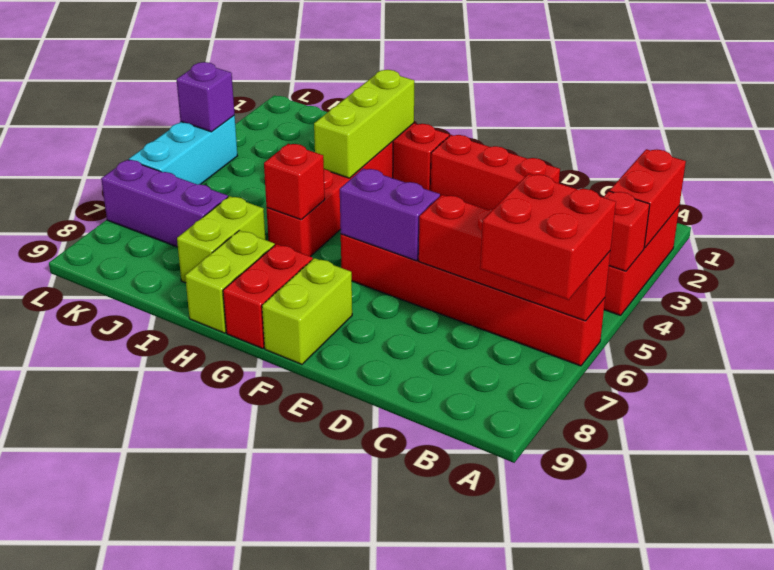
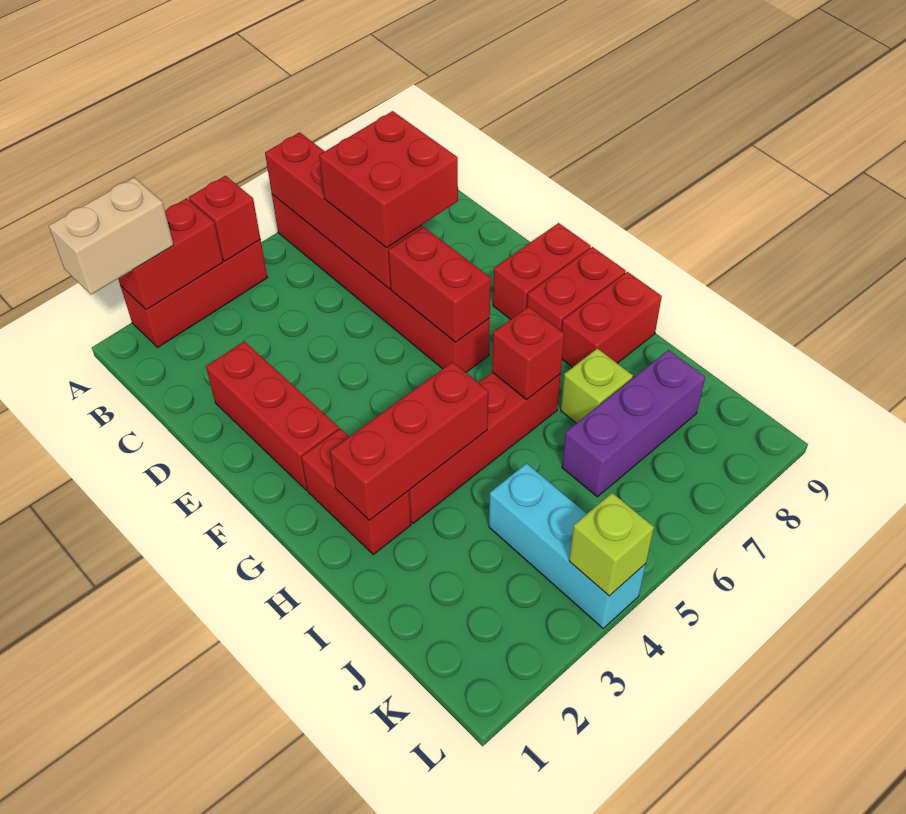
none -> tan brick A1:A2 level 3
red brick A6:B7 level 3 -> red brick C6:D7 level 3
purple brick E6:F6 level 2 -> red brick E6:F6 level 2
lime brick F8:F9 level 1 -> red brick F8:F9 level 1
lime brick H2:H4 level 2 -> red brick H2:H4 level 2
lime brick H8:H9 level 1 -> red brick H8:H9 level 1
lime brick I7:I8 level 1 -> lime brick I7 level 1
purple brick J7:L7 level 1 -> purple brick J6:J8 level 1
cyan brick L4:L6 level 1 -> cyan brick J4:L4 level 1
purple brick L4 level 2 -> lime brick L4 level 2

